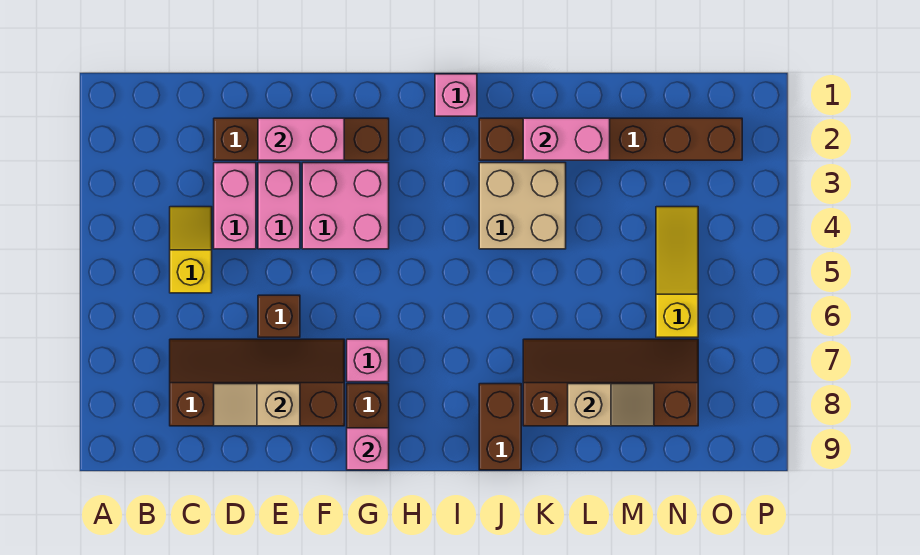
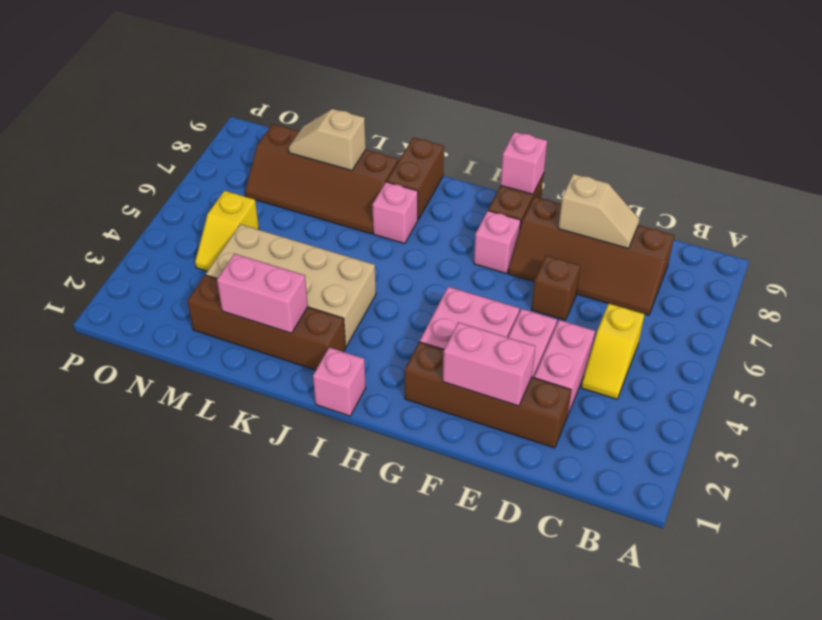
brown brick J2:O2 level 1 -> brown brick J2:M2 level 1
tan brick J3:K4 level 1 -> tan brick J3:M4 level 1
none -> pink brick J7 level 1
yellow slope N4:N6 level 1 top 6 -> yellow slope N4:N5 level 1 top 5

